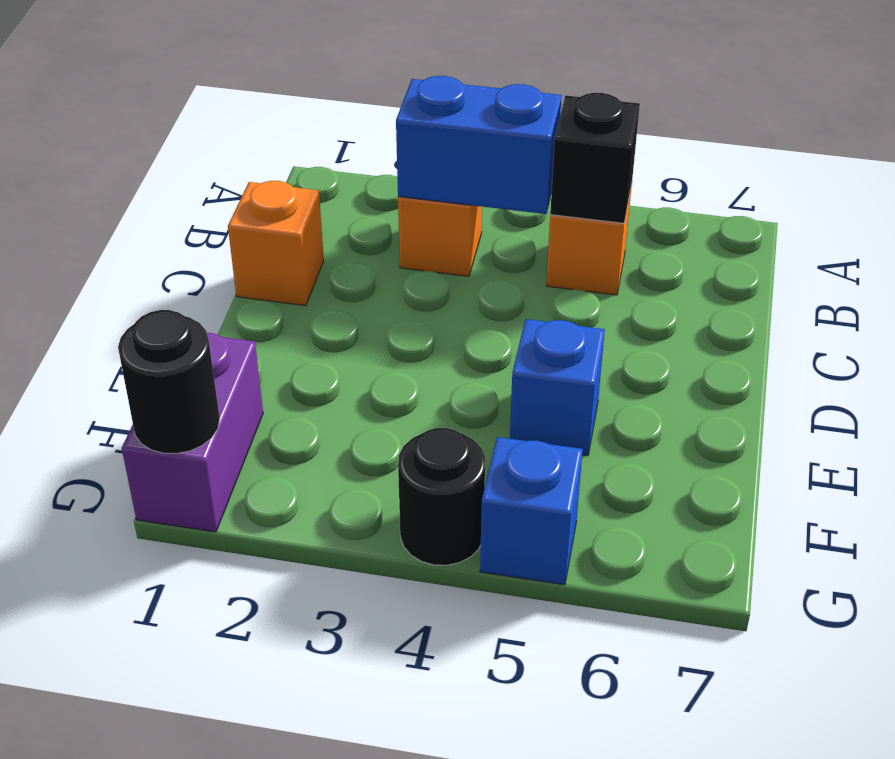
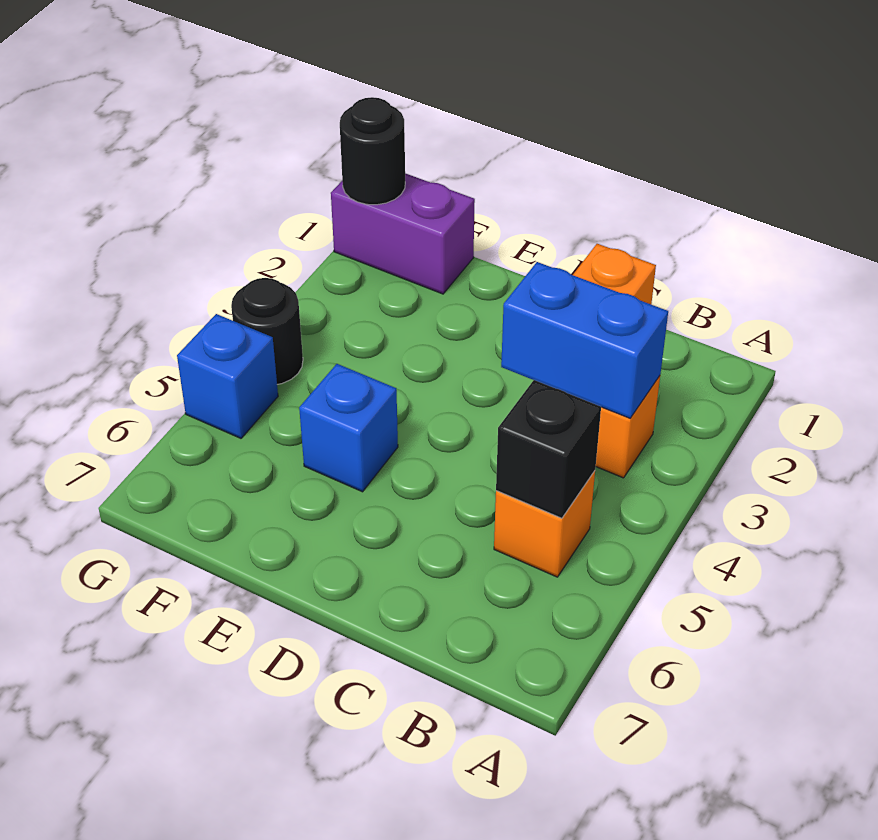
blue brick B3:B4 level 2 -> blue brick B3:C3 level 2

